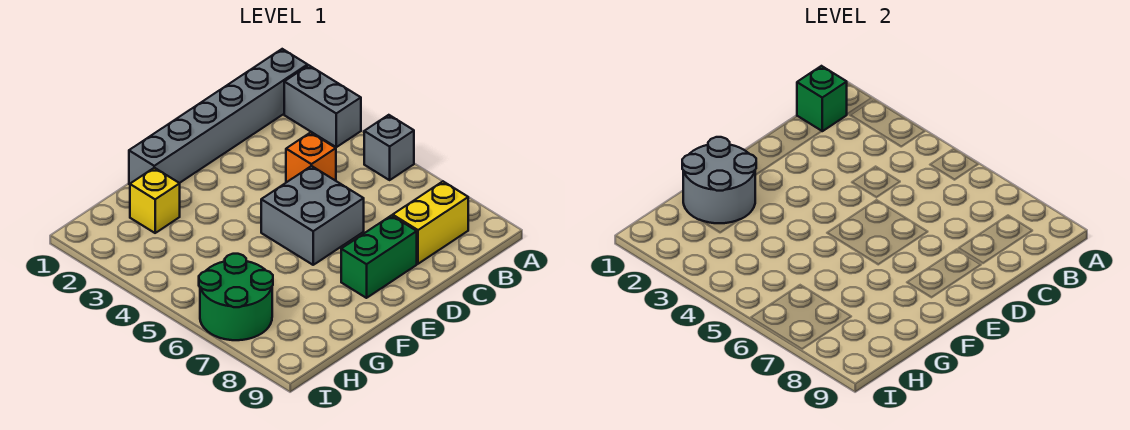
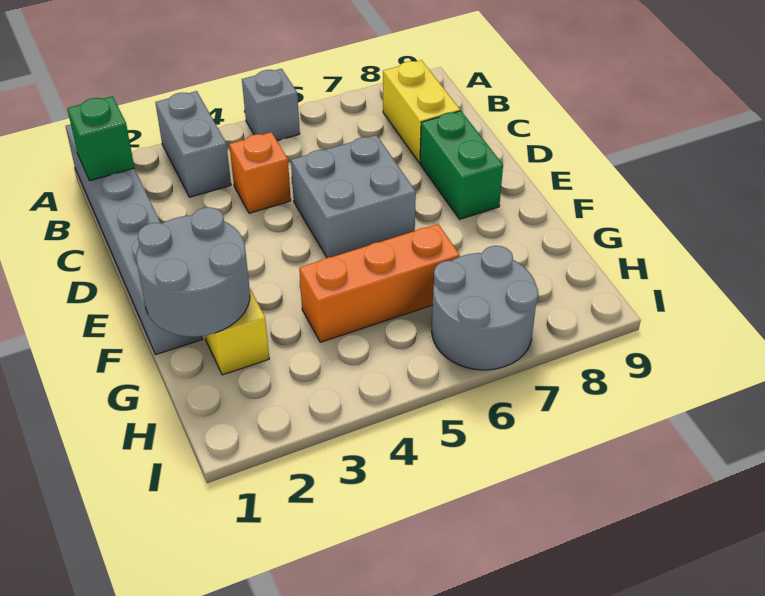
grey brick A2:A3 level 1 -> grey brick A3:B3 level 1
none -> orange brick G4:G6 level 1
green round brick H6:I7 level 1 -> grey round brick H6:I7 level 1

